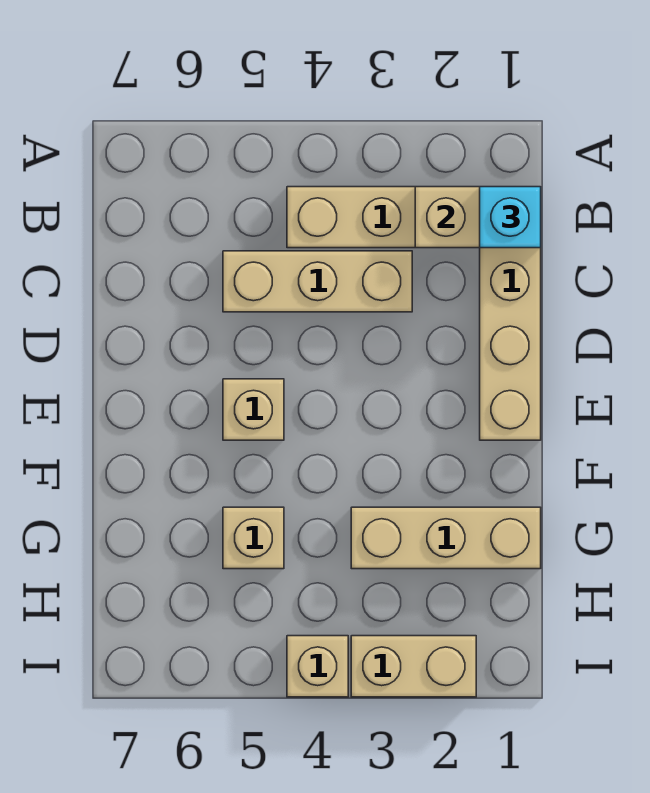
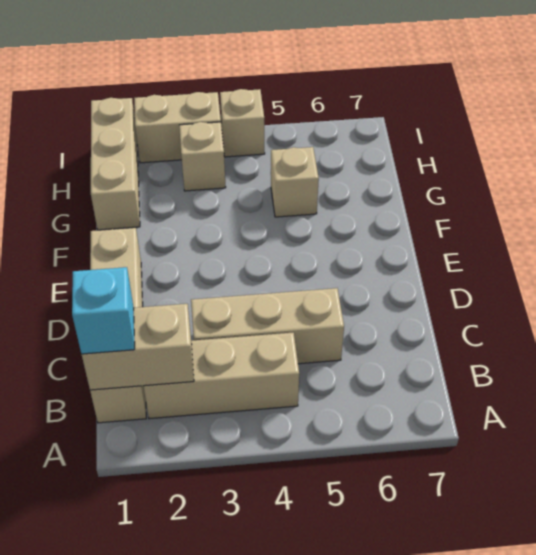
tan brick E5 level 1 -> tan brick H3 level 1
tan brick G1:G3 level 1 -> tan brick G1:I1 level 1

